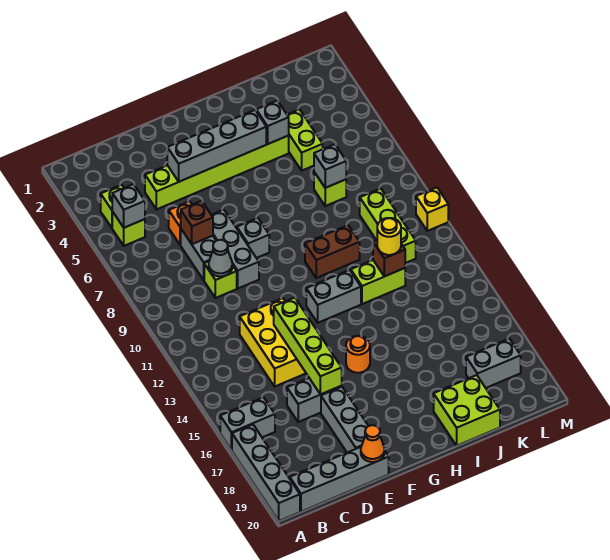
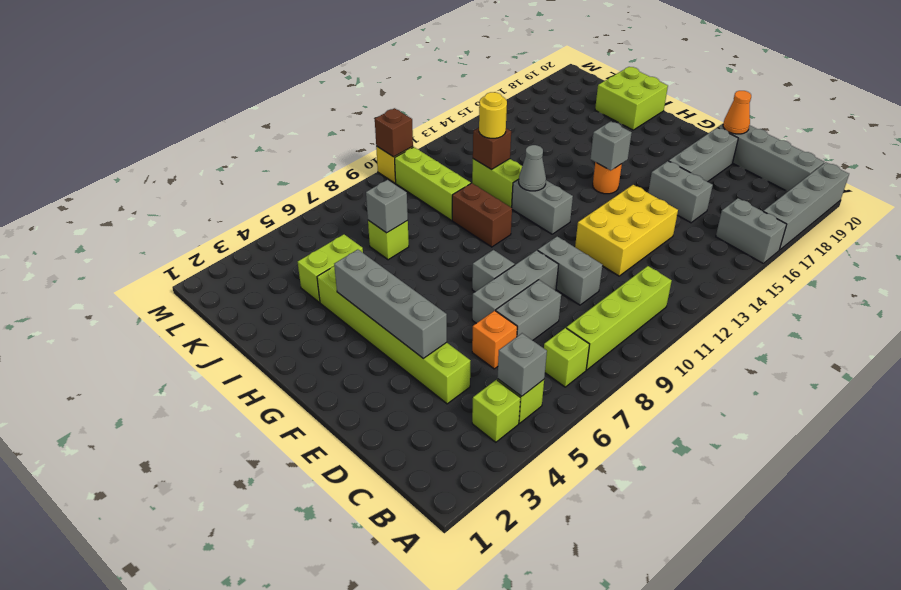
brown brick D7 level 2 -> brown brick M10 level 2
lime brick D9 level 1 -> lime brick B7 level 1
grey cone D9 level 2 -> grey cone H12 level 2
lime brick E13:E16 level 2 -> lime brick B8:B11 level 1
grey brick I4 level 2 -> grey brick G15 level 2
lime brick K9:K11 level 1 -> lime brick J10:L10 level 1
grey brick K18:L18 level 1 -> grey brick D10:E10 level 1

